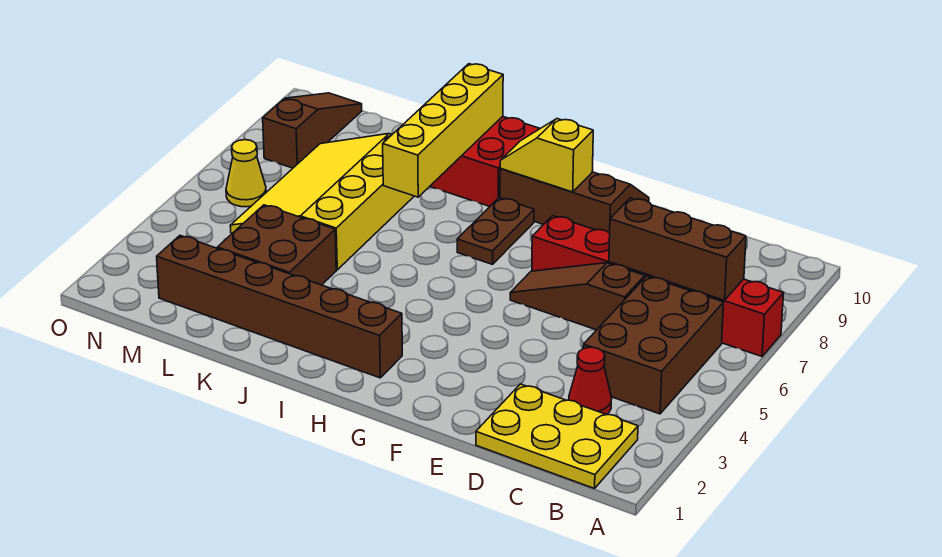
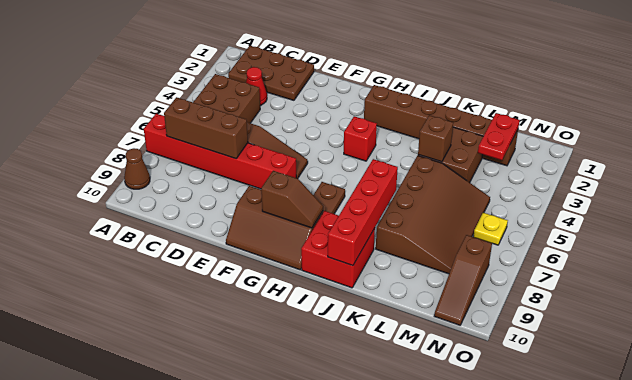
none -> brown cone A9 level 1
yellow plate B1:D2 level 1 -> brown plate B1:D2 level 1
yellow slope G9:H9 level 2 top G -> brown slope G9:H9 level 2 top G
none -> red brick H4 level 1
yellow brick J7:J10 level 2 -> red brick J7:J10 level 2
none -> brown brick K4 level 2
yellow slope K5:M8 level 1 top K -> brown slope K5:M8 level 1 top K
none -> red plate M2:M3 level 2
yellow cone N6 level 1 -> yellow plate N6 level 1

